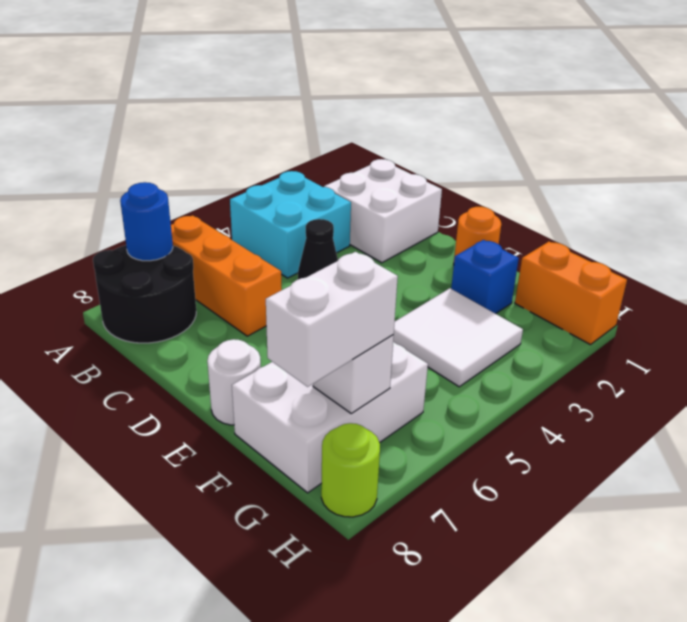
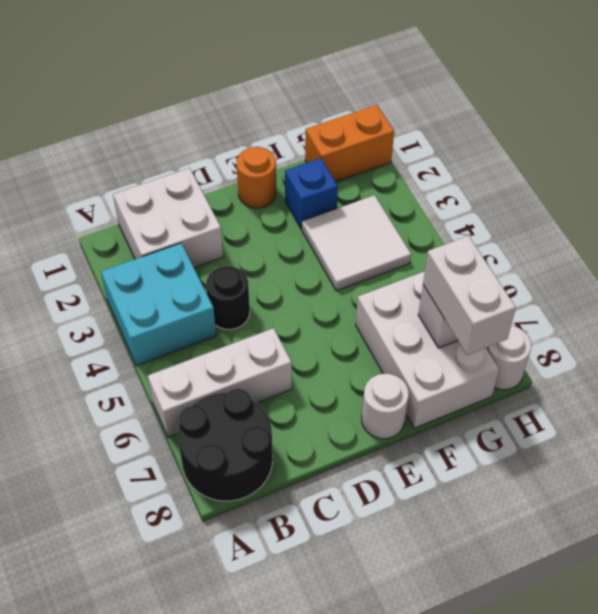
orange brick A6:C6 level 1 -> white brick A6:C6 level 1
blue round brick A7 level 2 -> none
black cone C4 level 1 -> black round brick C4 level 1
lime round brick H8 level 1 -> white round brick H8 level 1

